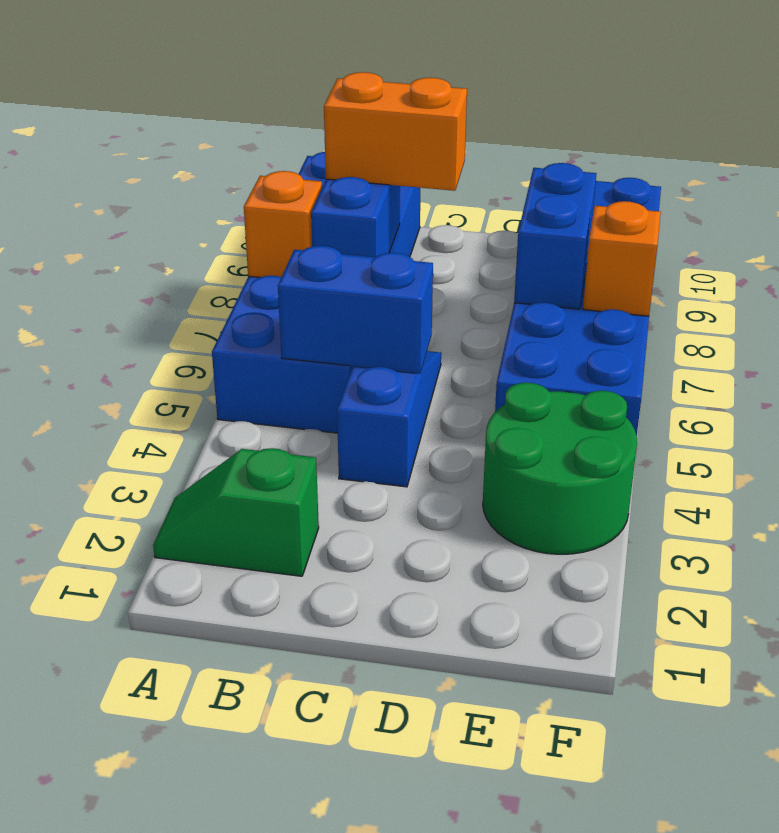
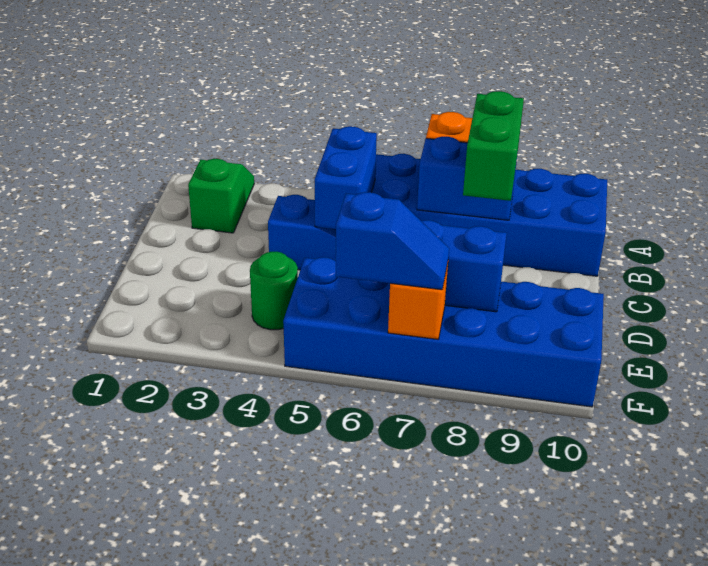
orange brick B8:C8 level 3 -> green brick B8:C8 level 3
green round brick E3:F4 level 1 -> green round brick E4 level 1
none -> blue slope F6:F7 level 3 top 6

